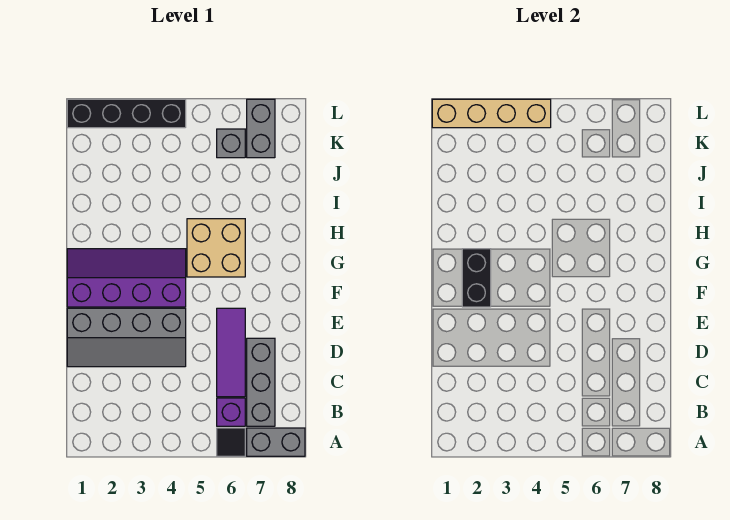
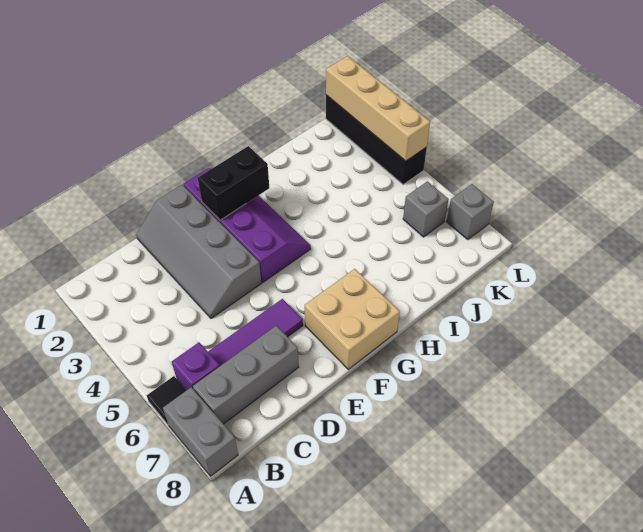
tan brick G5:H6 level 1 -> tan brick F7:G8 level 1
grey brick K7:L7 level 1 -> grey brick L7 level 1

